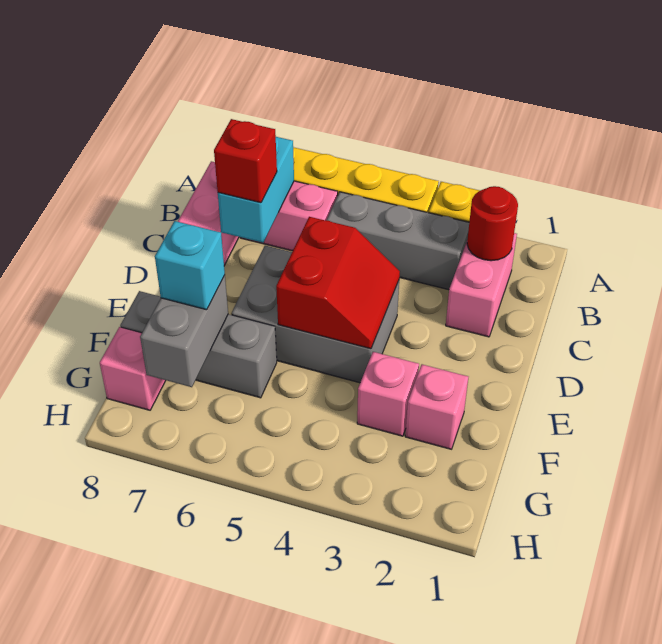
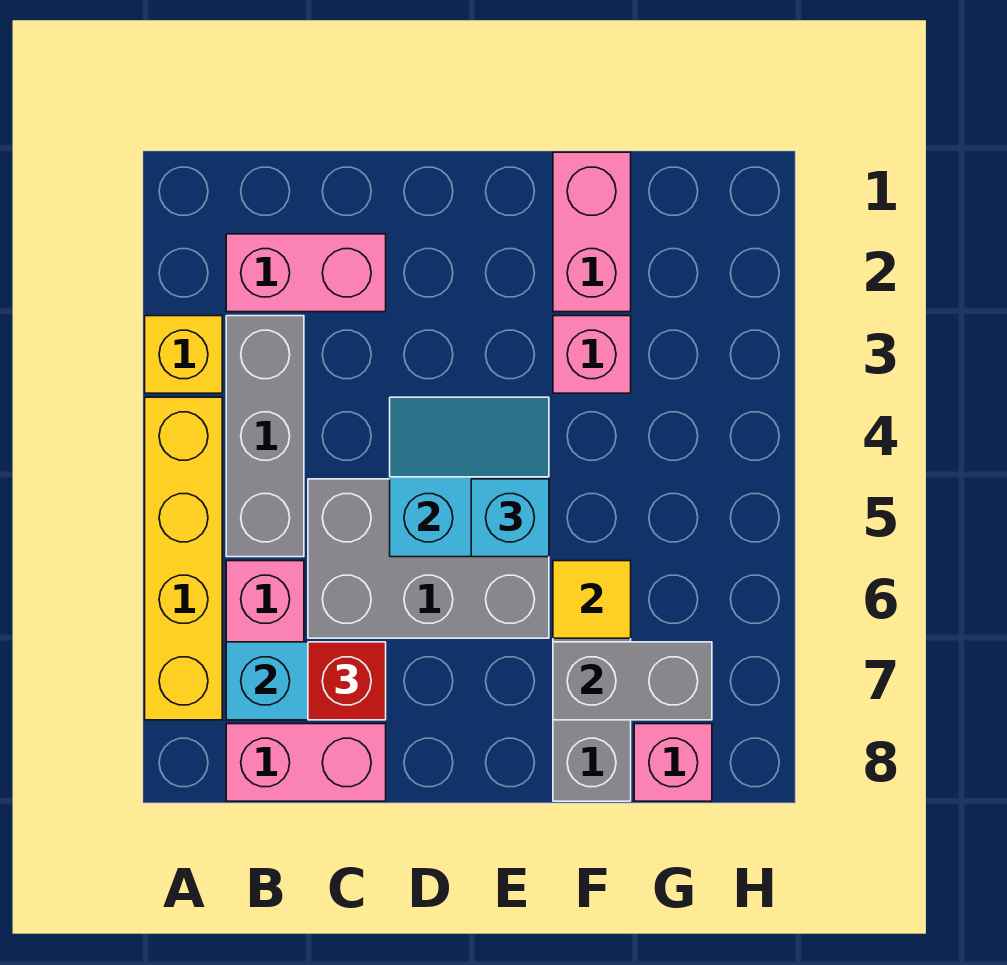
red round brick B2 level 2 -> none
grey brick D4:E6 level 1 -> grey brick C5:E6 level 1
red slope D4:E5 level 2 top 5 -> cyan slope D4:E5 level 2 top 5
pink brick F2 level 1 -> pink brick F1:F2 level 1
none -> yellow tile F6 level 2
cyan brick F7 level 3 -> cyan brick E5 level 3

